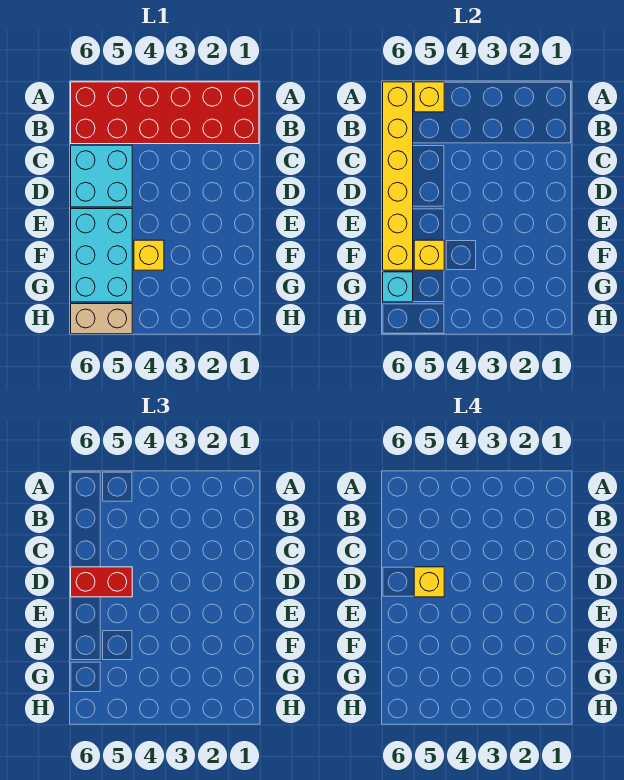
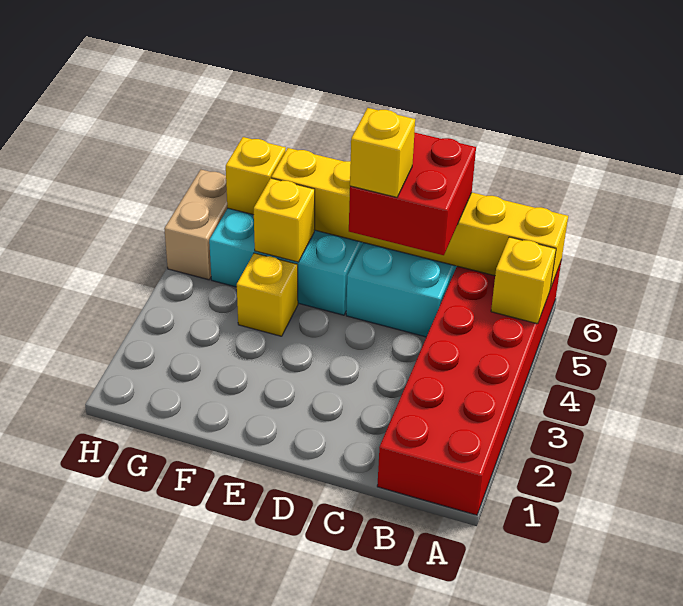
red brick D5:D6 level 3 -> red brick C5:D6 level 3
cyan brick G6 level 2 -> yellow brick G6 level 2

